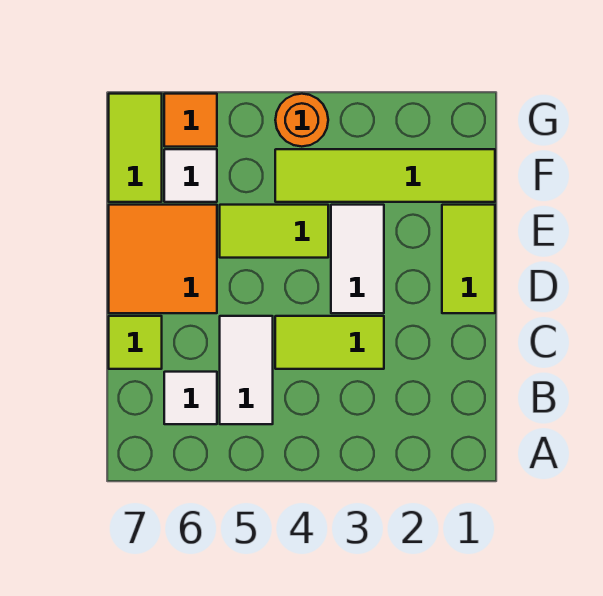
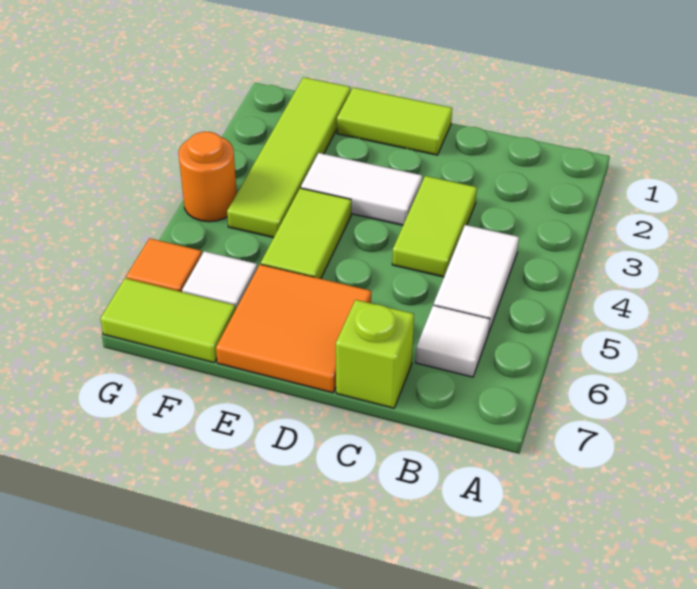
white tile B5:C5 level 1 -> white tile B4:B5 level 1
lime tile C7 level 1 -> lime brick C7 level 1

